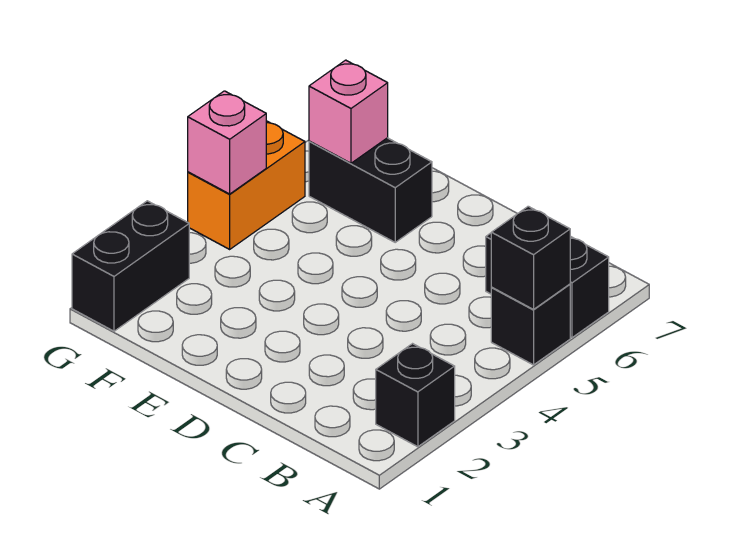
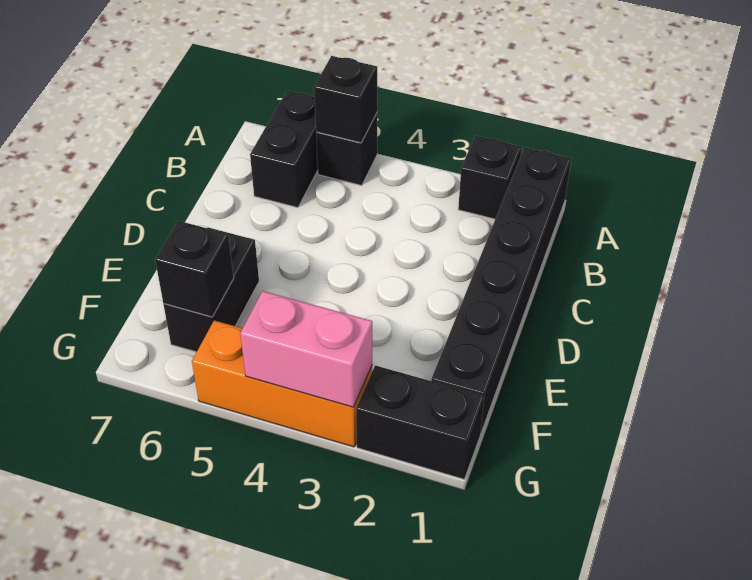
none -> black brick A1:F1 level 1
pink brick F6 level 2 -> black brick F6 level 2
orange brick G4:G5 level 1 -> orange brick G3:G5 level 1
pink brick G4 level 2 -> pink brick G3:G4 level 2

